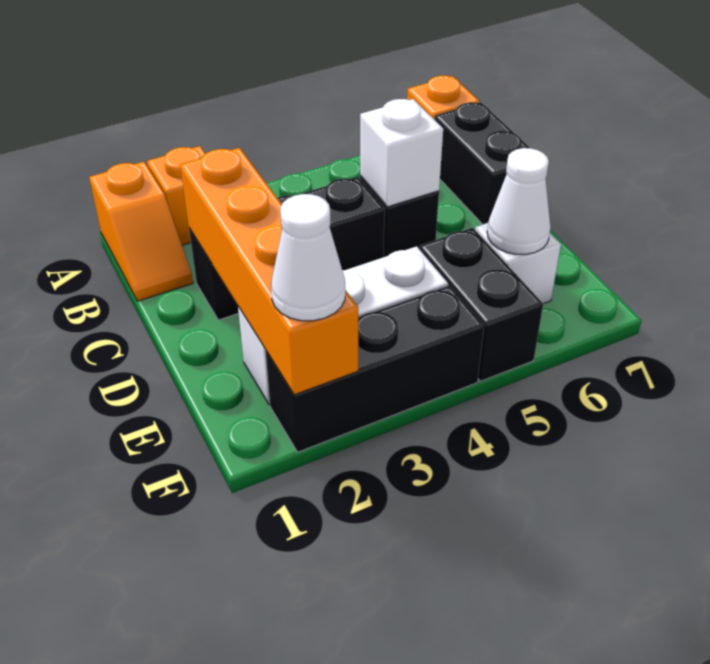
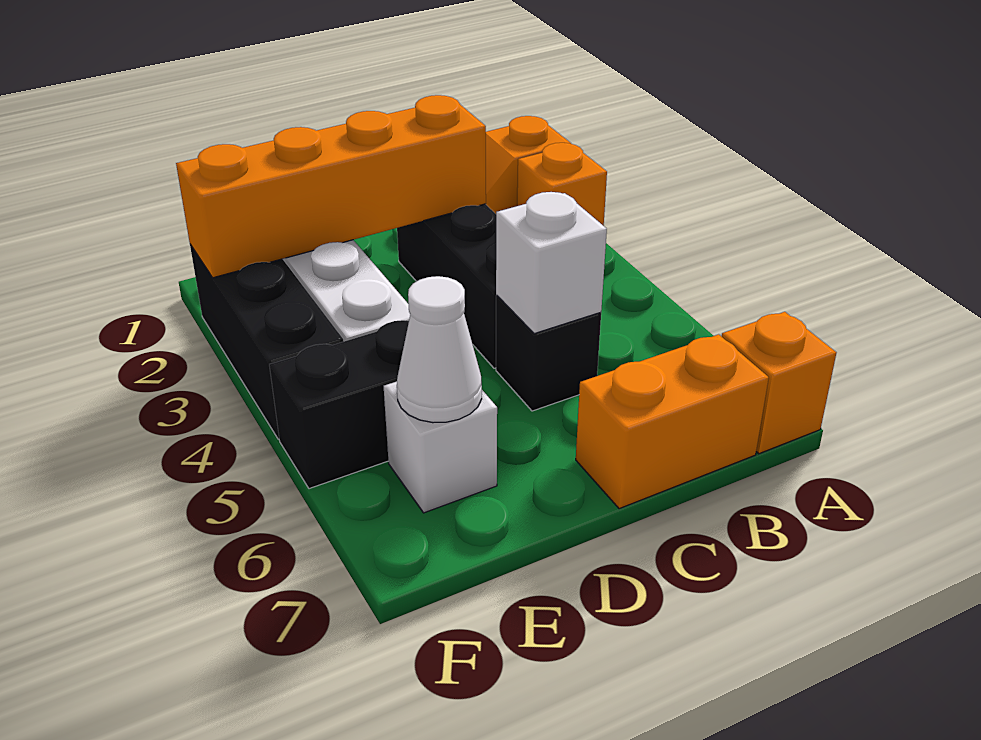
black brick B7:C7 level 1 -> orange brick B7:C7 level 1
white cone F2 level 3 -> none

